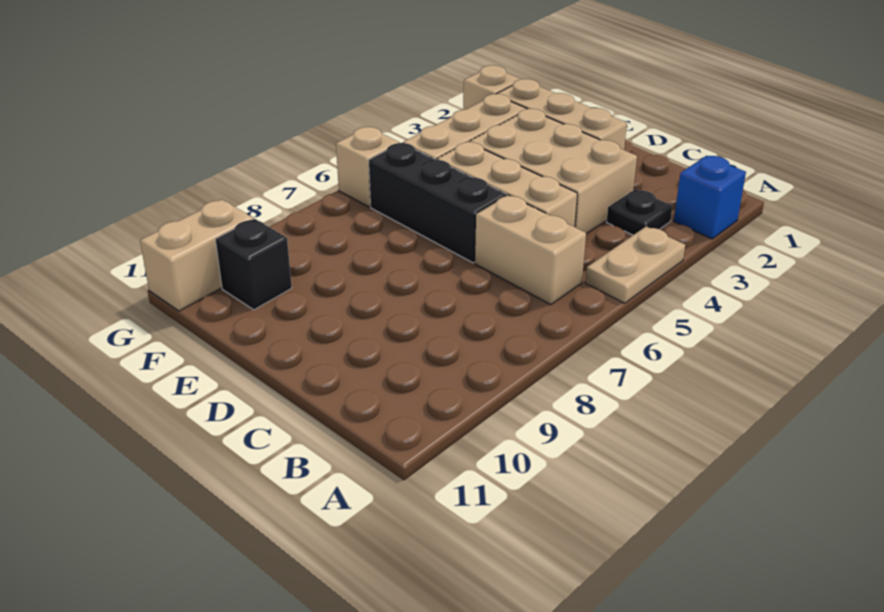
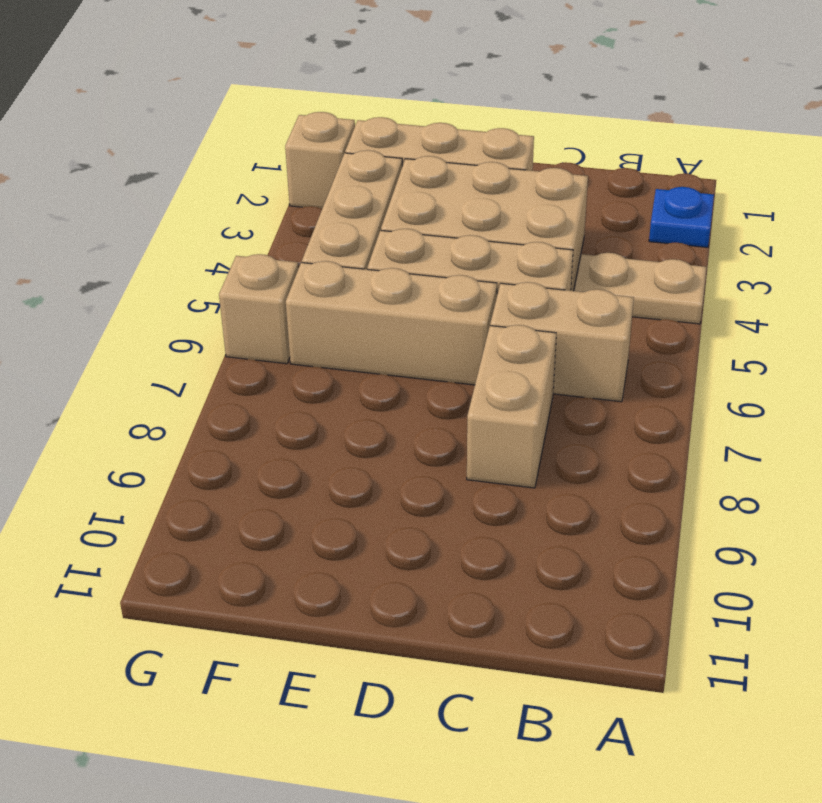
blue brick A2 level 1 -> blue plate A2 level 1
tan plate A4:A5 level 1 -> tan plate A4:B4 level 1
black plate B3 level 1 -> none
black brick D6:F6 level 1 -> tan brick D6:F6 level 1
black brick F10 level 1 -> none
tan brick G10:G11 level 1 -> tan brick C7:C8 level 1

